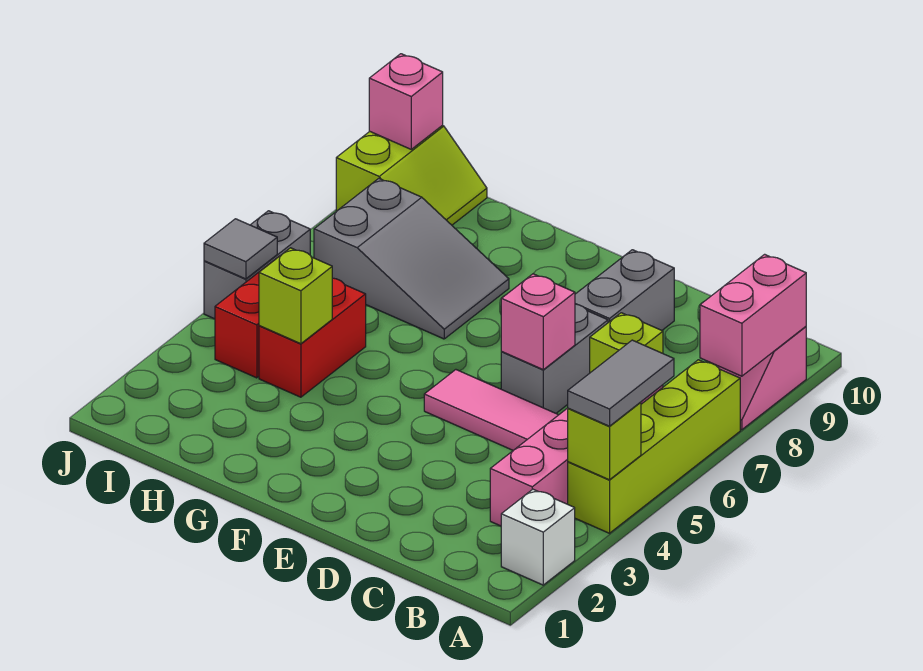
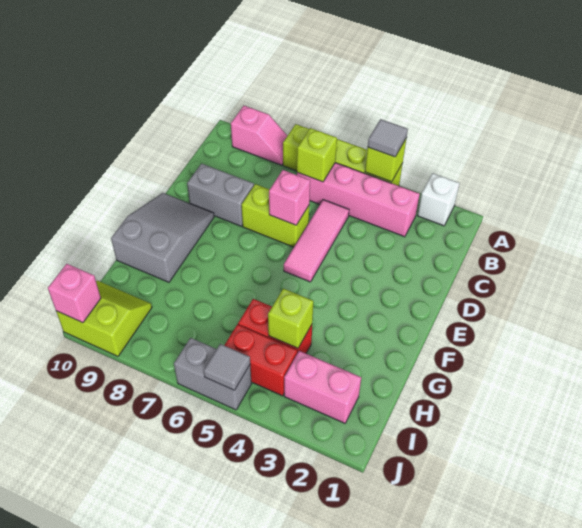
grey tile A4:A5 level 3 -> grey tile A4 level 3
pink brick A8:A9 level 2 -> pink brick I2:I3 level 1
grey brick D6:D7 level 1 -> lime brick D6:D7 level 1
grey slope G7:I8 level 1 top I -> grey slope E9:G10 level 1 top G

